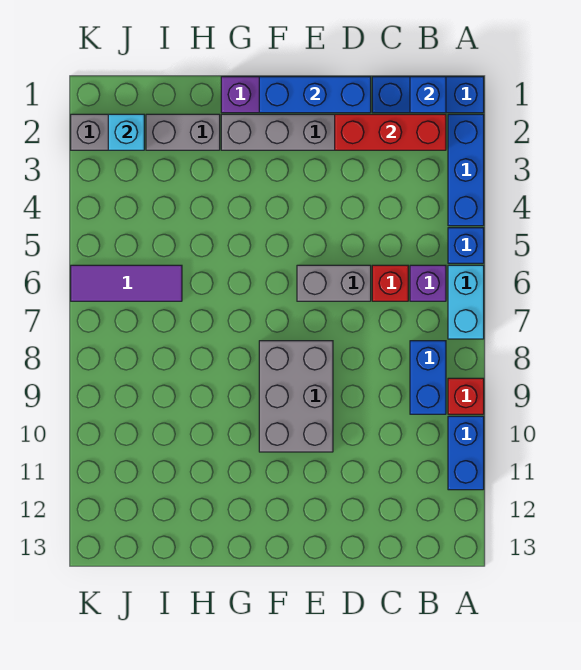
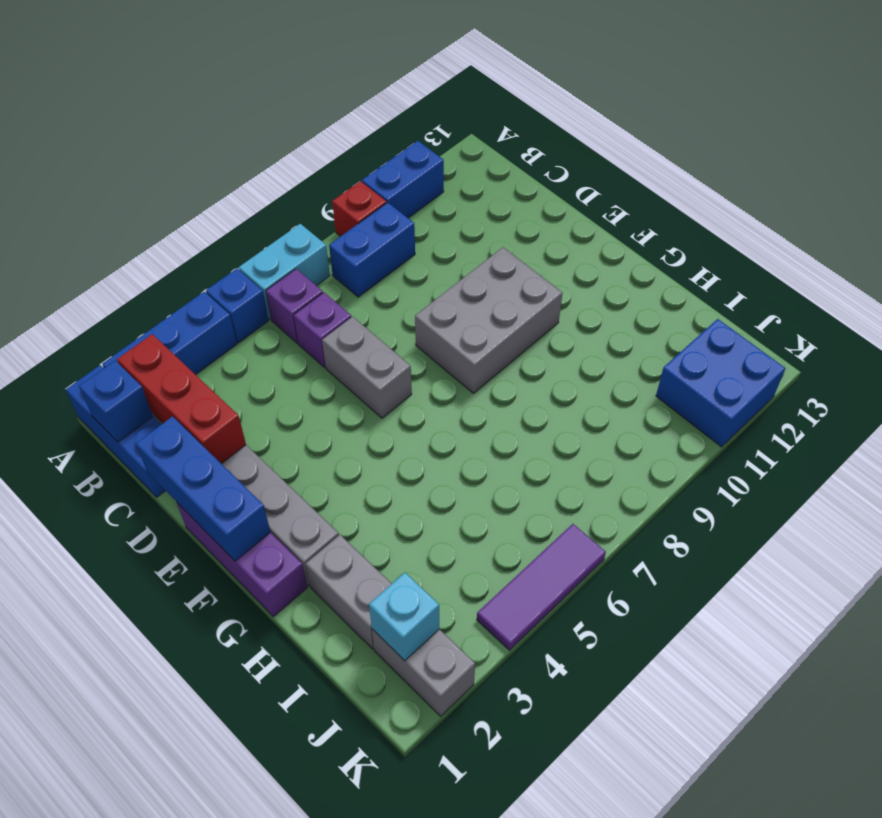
red brick C6 level 1 -> purple brick C6 level 1
purple tile I6:K6 level 1 -> purple tile K4:K6 level 1
none -> blue brick J11:K12 level 1

